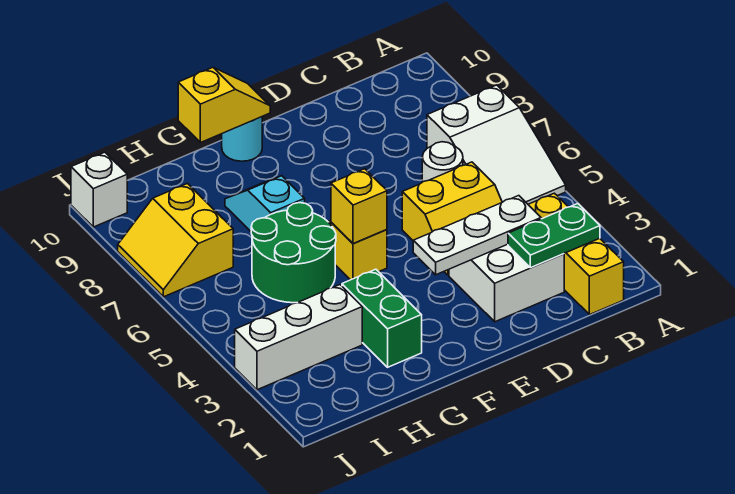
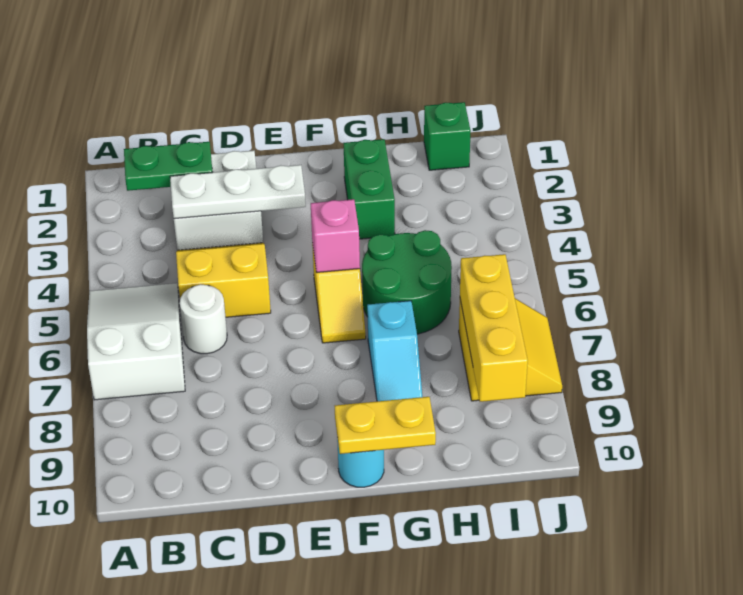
yellow brick B1:B3 level 1 -> yellow brick I7:I9 level 2
yellow brick F5 level 2 -> pink brick F5 level 2
yellow slope F10:G10 level 2 top G -> yellow plate F10:G10 level 2
white brick H3:J3 level 1 -> none
none -> green brick I1 level 1
white brick J10 level 1 -> none

